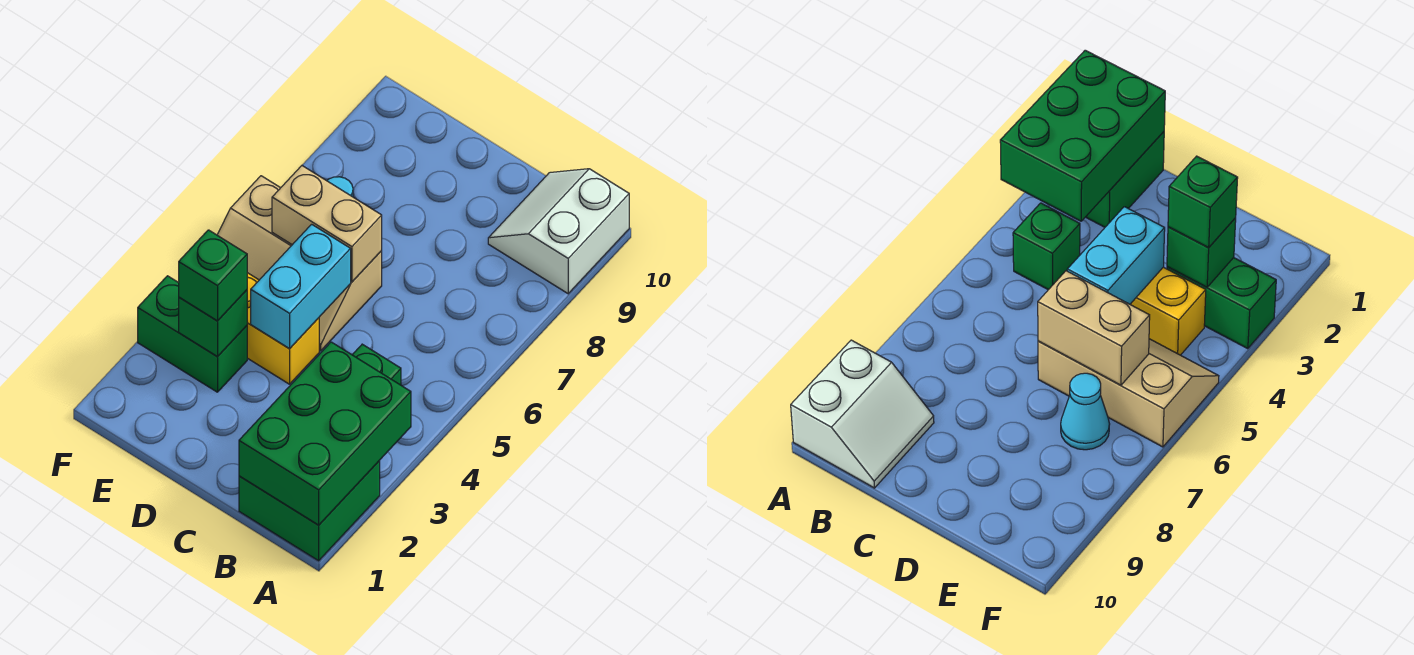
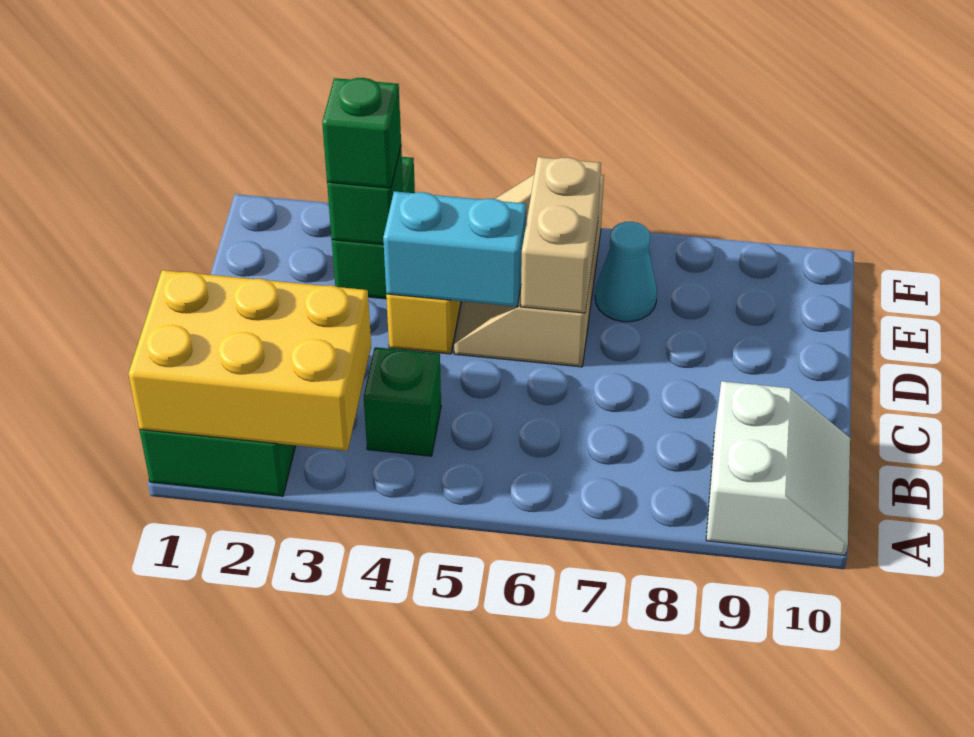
green brick A1:B3 level 2 -> yellow brick A1:B3 level 2
white slope A9:B10 level 1 top A -> white slope A9:B10 level 1 top 9

